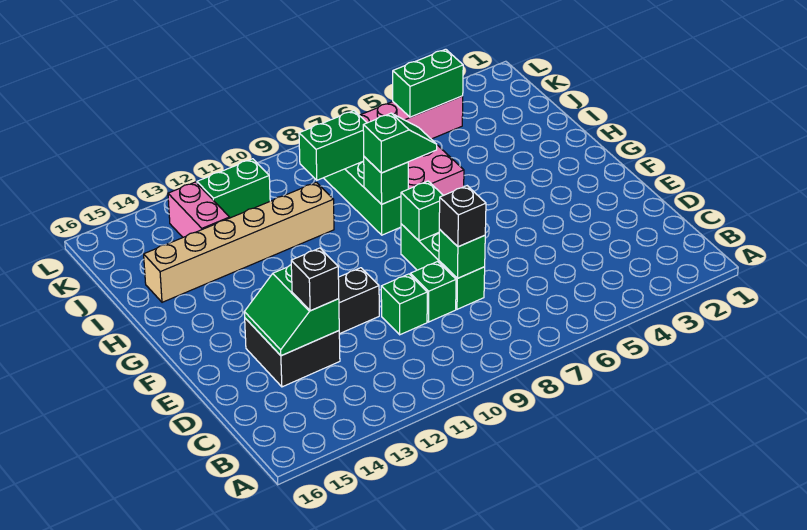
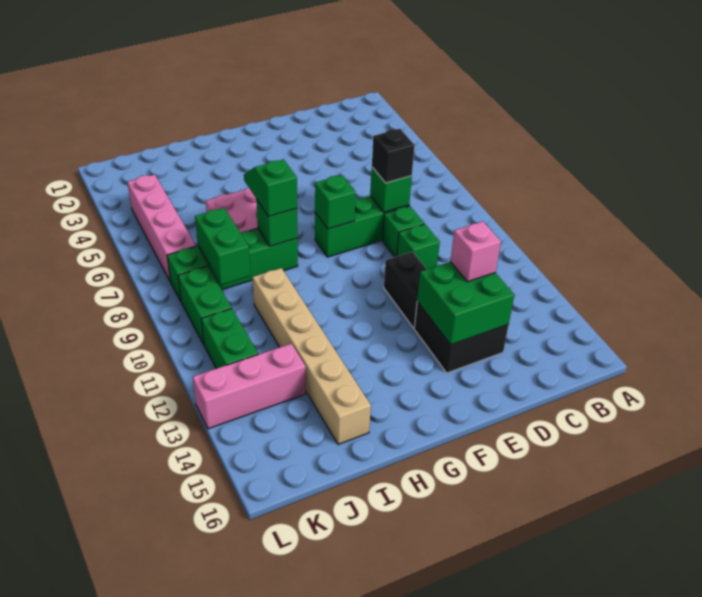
green slope D13:E14 level 2 top 13 -> green brick D13:E14 level 2
black brick D13 level 3 -> pink brick D13 level 3
pink brick J13:K13 level 1 -> pink brick J13:L13 level 1
green brick K4:K5 level 2 -> green brick K9:K10 level 1

